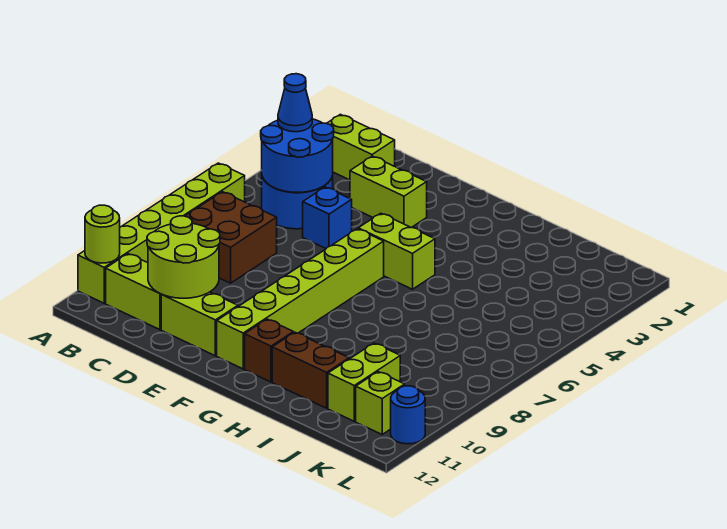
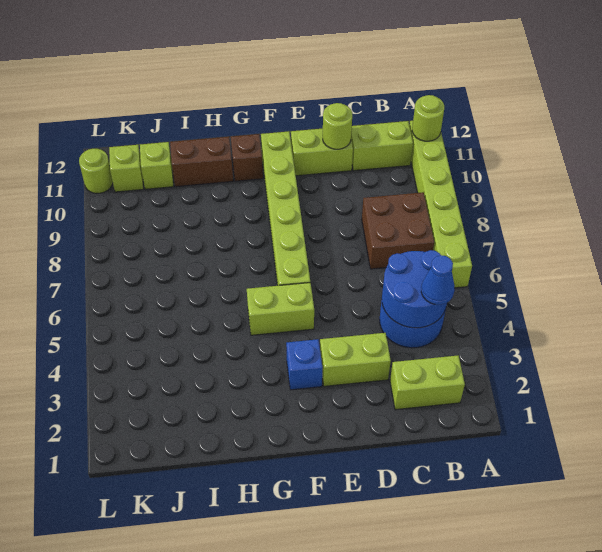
lime round brick C10:D11 level 2 -> lime round brick D11 level 2
blue brick D5 level 1 -> blue brick F3 level 1
lime brick J10:J11 level 1 -> lime brick J11 level 1
blue round brick L11 level 1 -> lime round brick L11 level 1

